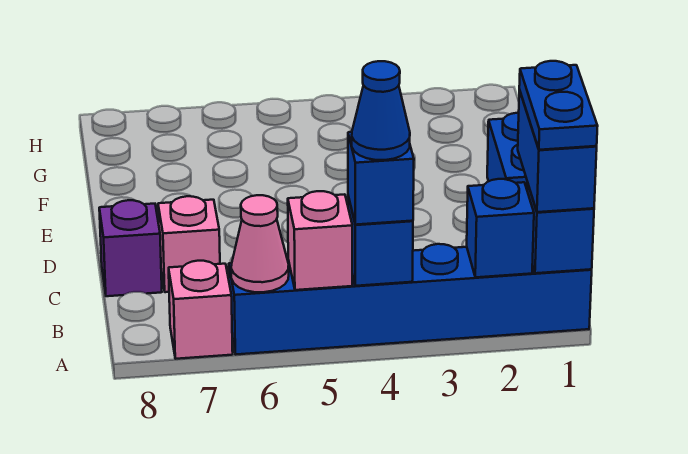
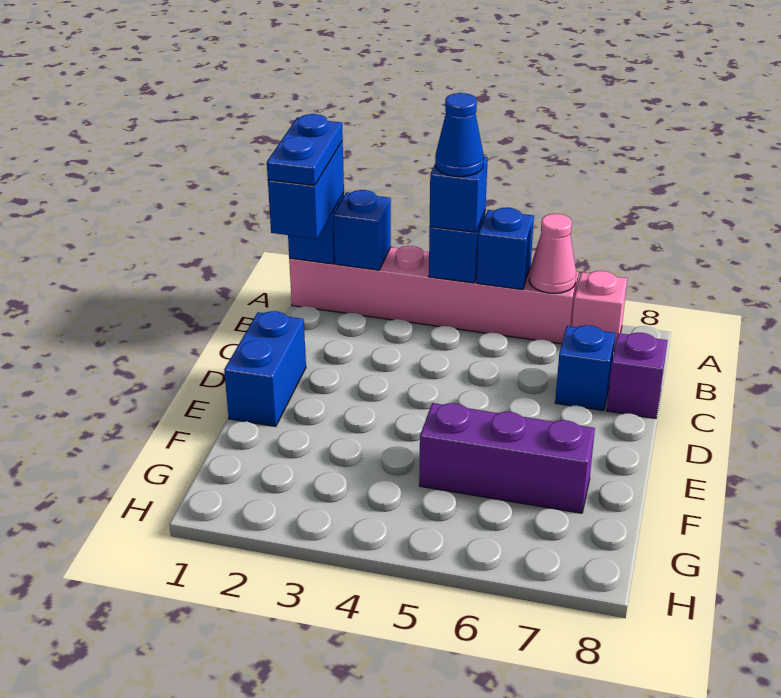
blue brick A1:A6 level 1 -> pink brick A1:A6 level 1
pink brick A5 level 2 -> blue brick A5 level 2
pink brick C7 level 1 -> blue brick C7 level 1
none -> purple brick F5:F7 level 1

